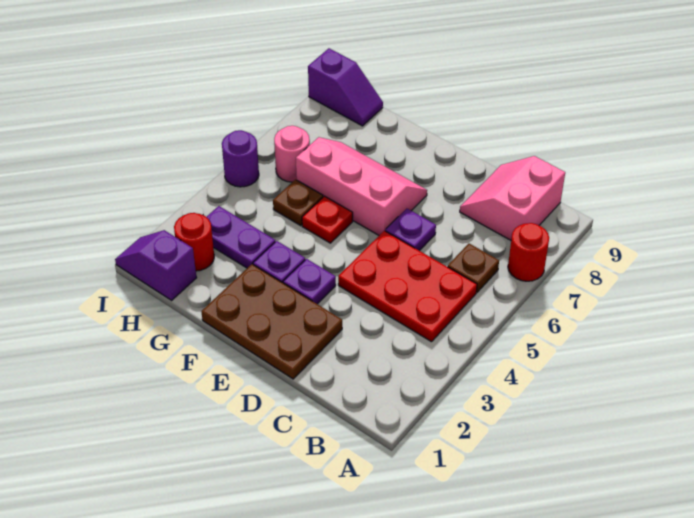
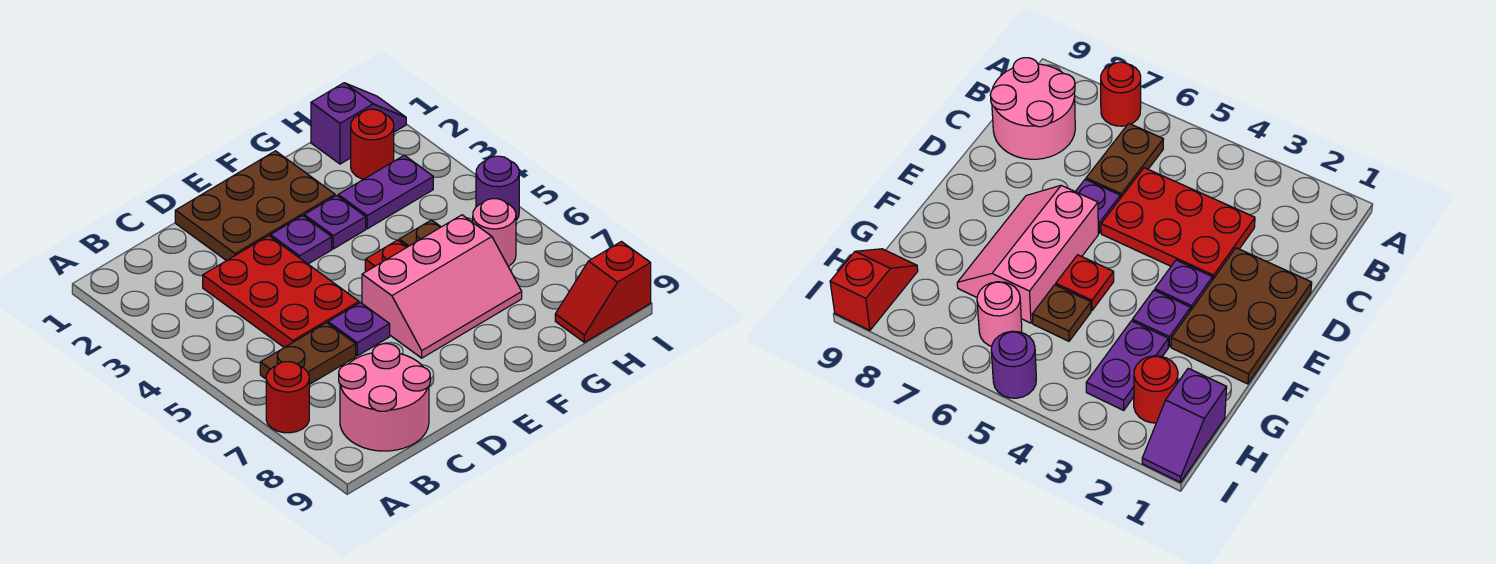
red plate B4:D5 level 1 -> red plate C3:D5 level 1
brown plate B6 level 1 -> brown plate B6:C6 level 1
pink slope B8:C9 level 1 top B -> pink round brick B8:C9 level 1
purple slope H9:I9 level 1 top I -> red slope H9:I9 level 1 top I

